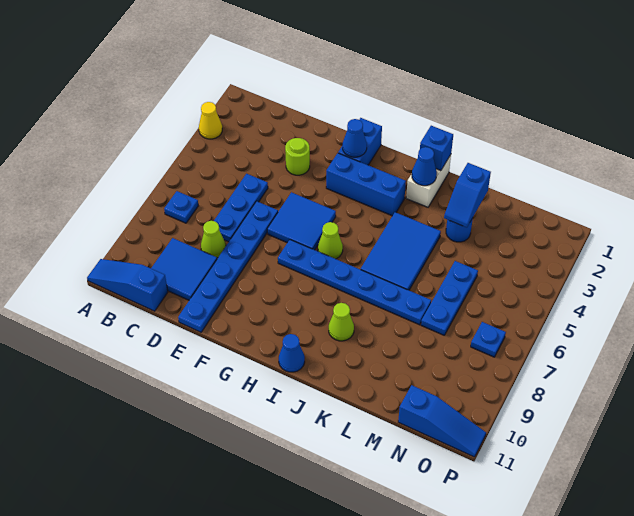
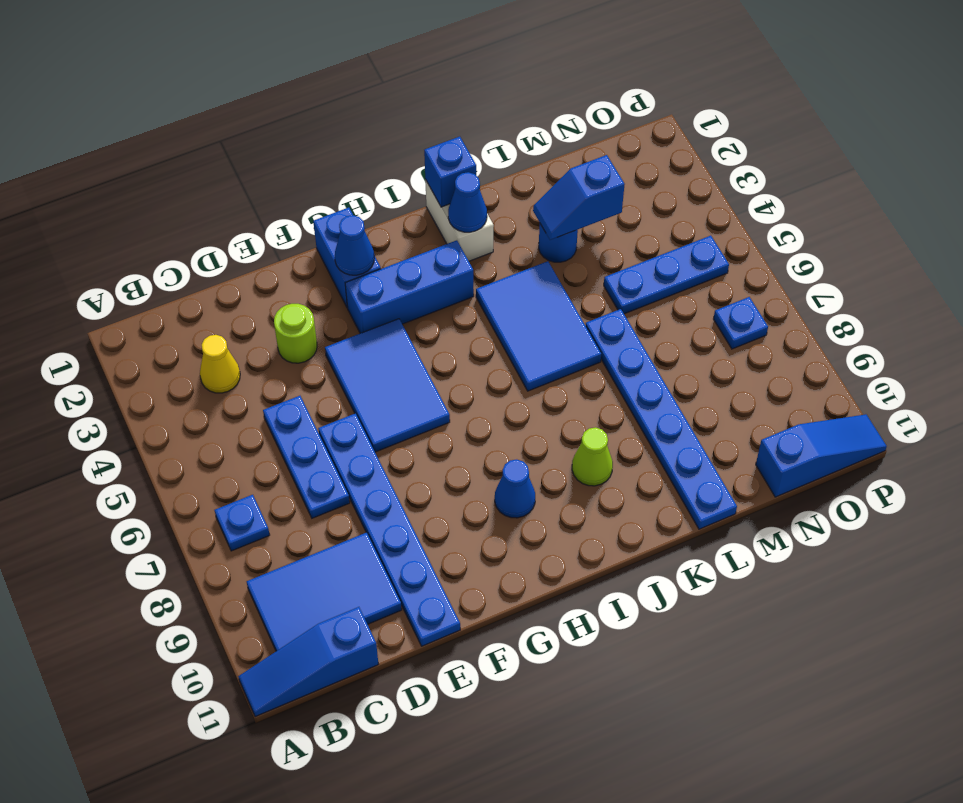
yellow cone A3 level 1 -> yellow cone C3 level 1
blue tile C9:D10 level 1 -> blue tile B9:D10 level 1
lime cone D8 level 1 -> none
blue tile F5:G6 level 1 -> blue tile F4:G6 level 1
blue plate G7:L7 level 1 -> blue plate L6:L11 level 1
lime cone H6 level 1 -> none
blue cone I11 level 1 -> blue cone H9 level 1
blue slope L2:L3 level 2 top 2 -> blue slope L3:M3 level 2 top M
blue plate M5:M7 level 1 -> blue plate M5:O5 level 1

